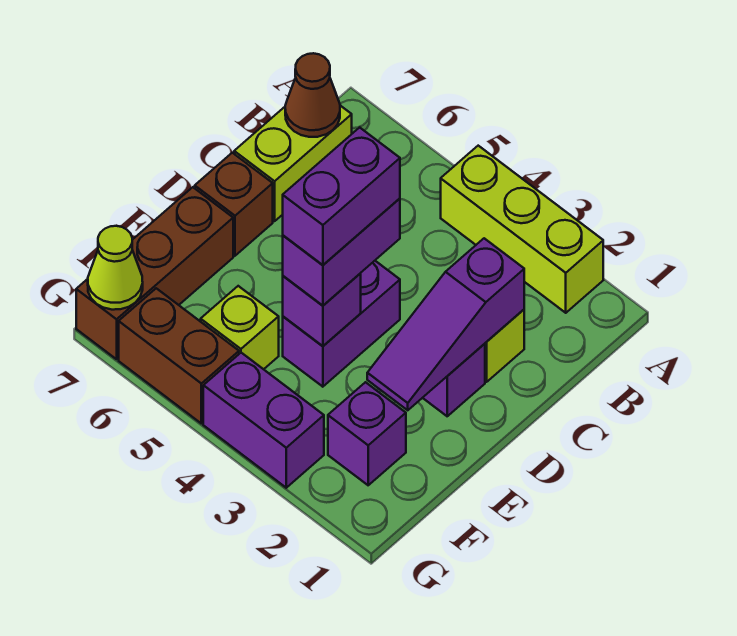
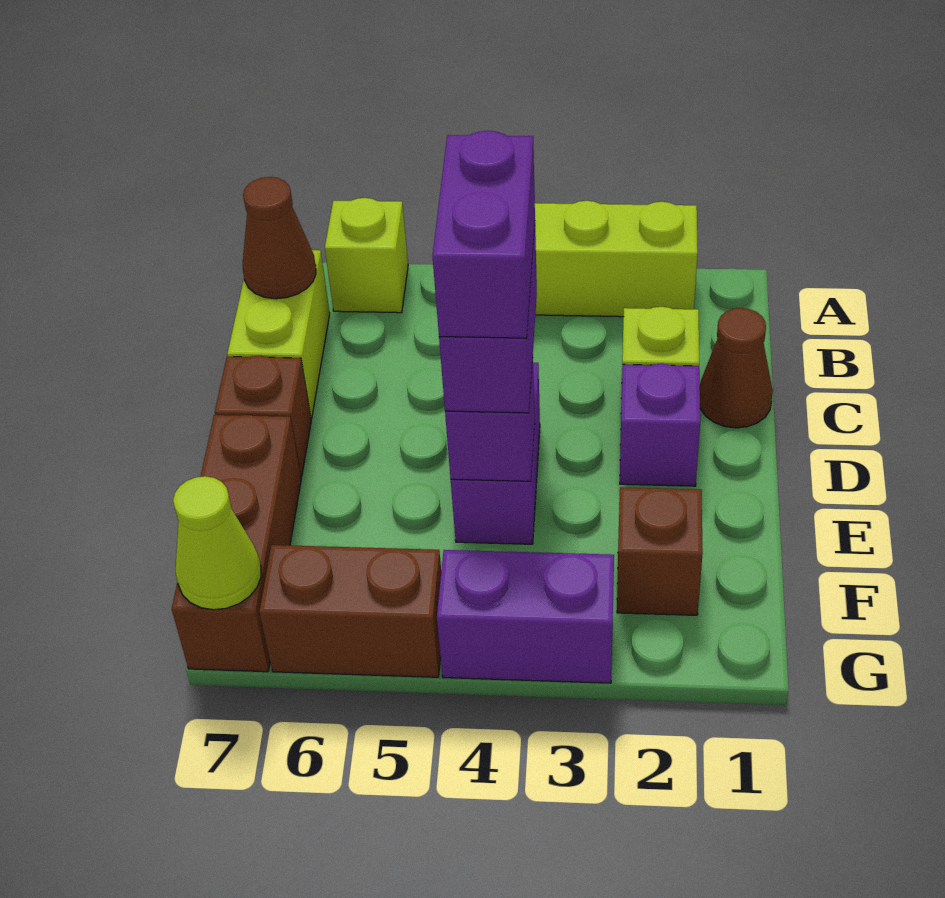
none -> brown cone C1 level 1
purple slope C2:E2 level 2 top C -> none
purple brick F2 level 1 -> brown brick F2 level 1
lime brick F5 level 1 -> lime brick A6 level 1

